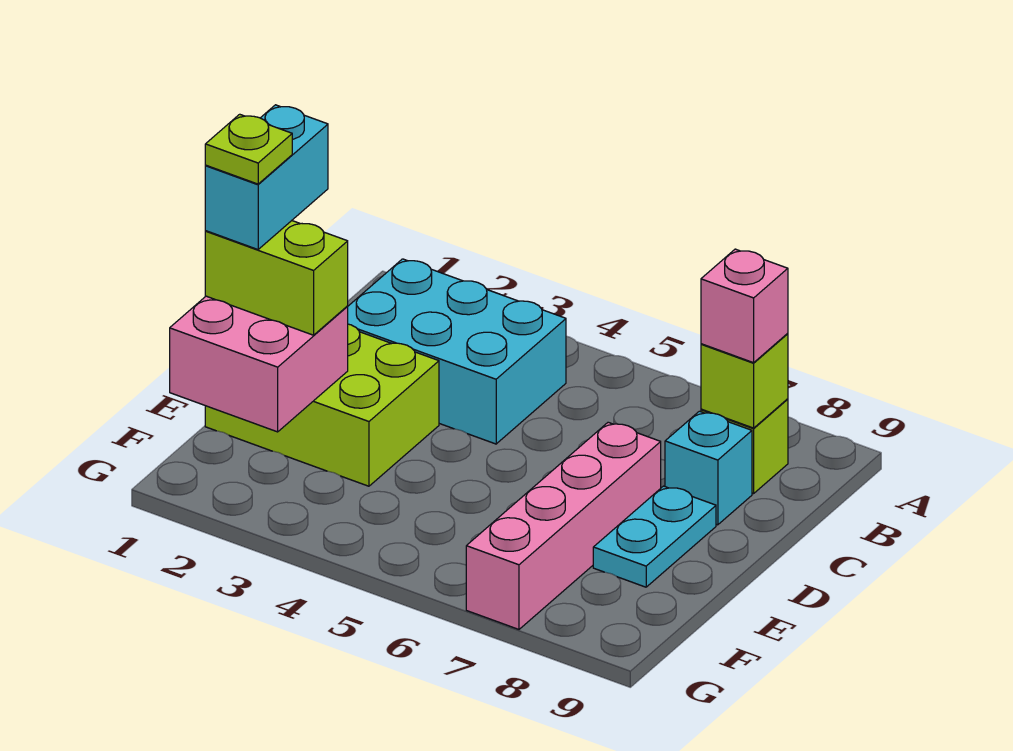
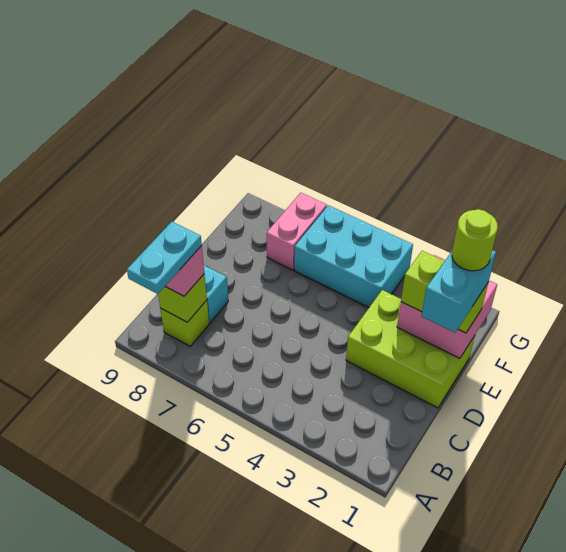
cyan brick B2:C4 level 1 -> cyan brick F4:G6 level 1
pink brick D7:G7 level 1 -> pink brick F7:G7 level 1
cyan plate D8:E8 level 1 -> cyan plate A8:B8 level 4
lime plate E1 level 5 -> lime round brick E1 level 5

